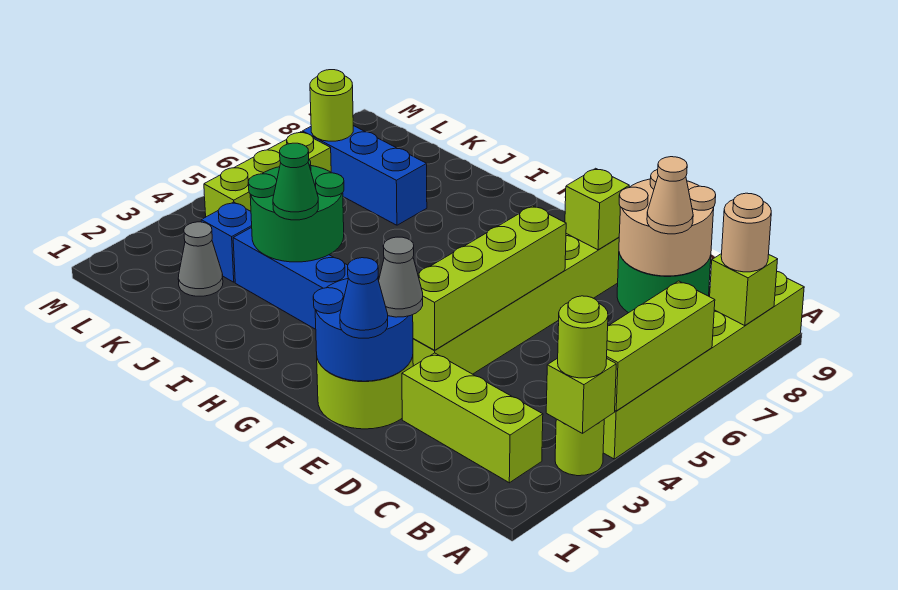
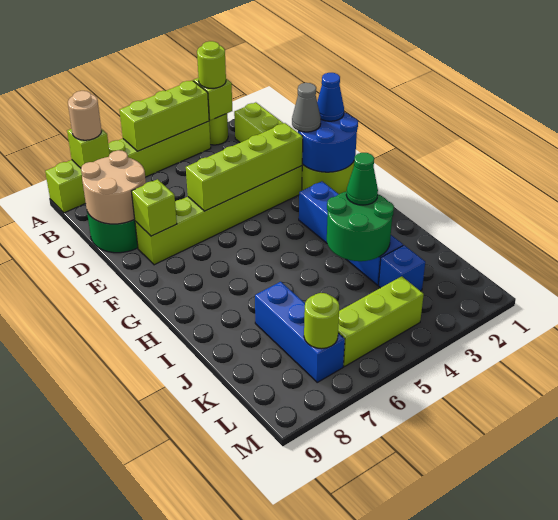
tan cone C8 level 3 -> none
grey cone K2 level 1 -> none

